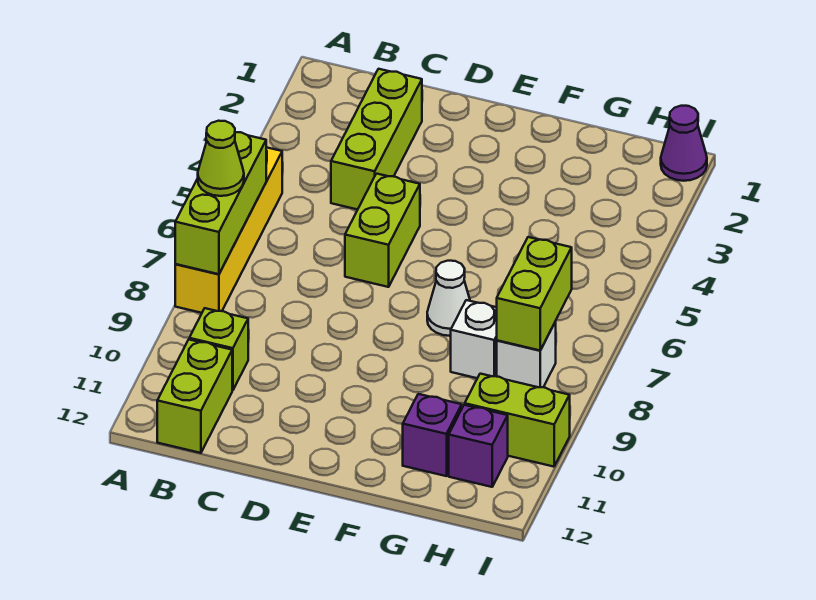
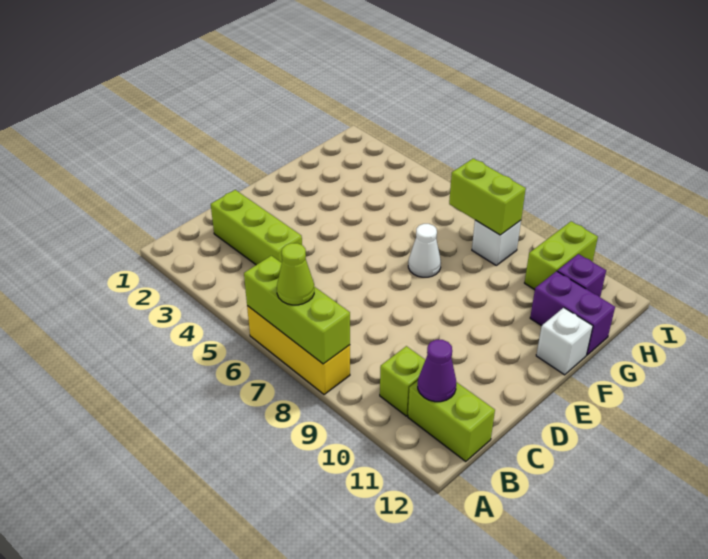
yellow brick A5:A8 level 1 -> yellow brick A6:A8 level 1
lime brick D5:D6 level 1 -> none
white brick G8 level 1 -> white brick F12 level 1
purple brick G11 level 1 -> purple brick G11:G12 level 1
purple cone I1 level 1 -> purple cone B11 level 2

